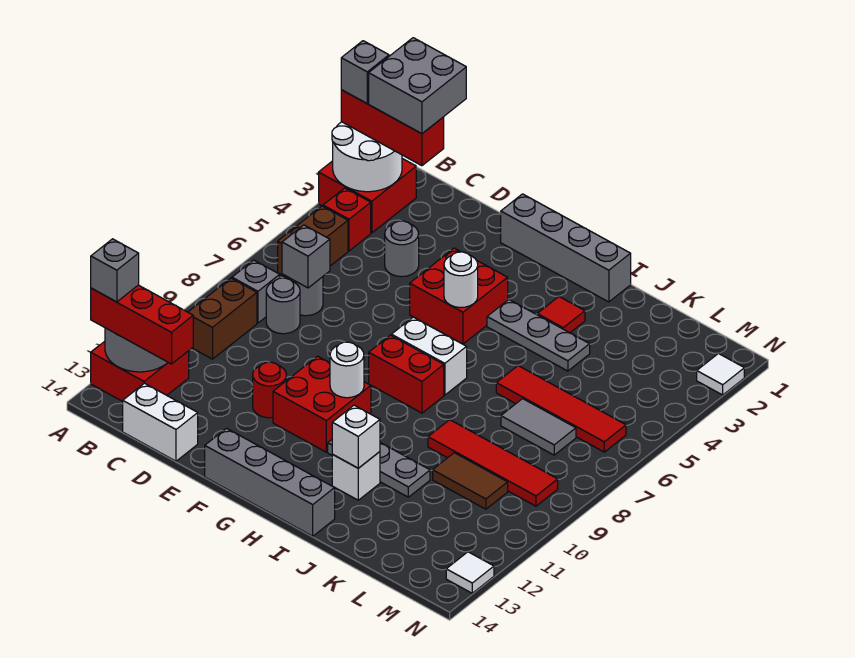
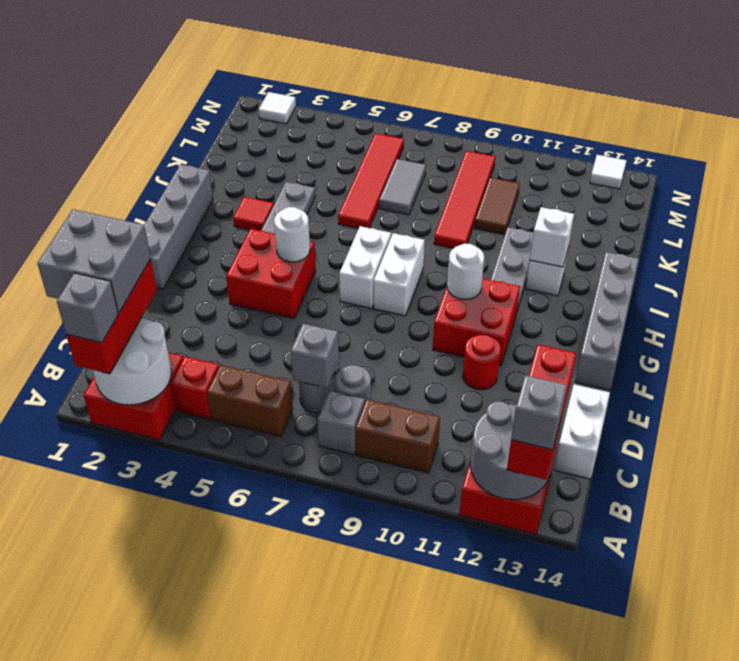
grey round brick D4 level 1 -> none
red brick G8:H8 level 1 -> white brick G8:H8 level 1

